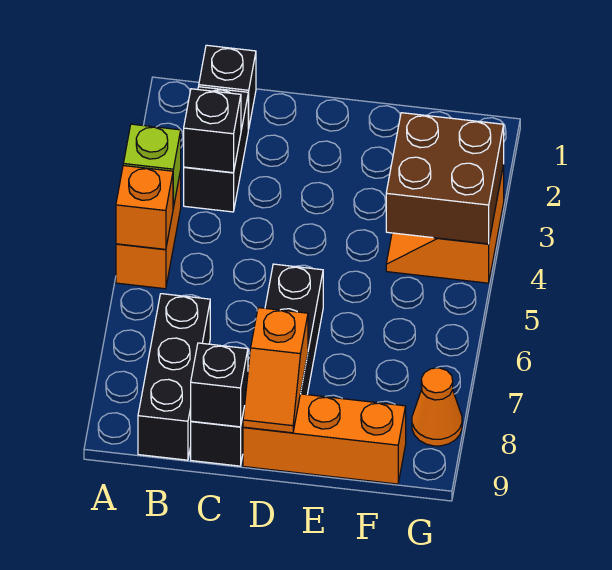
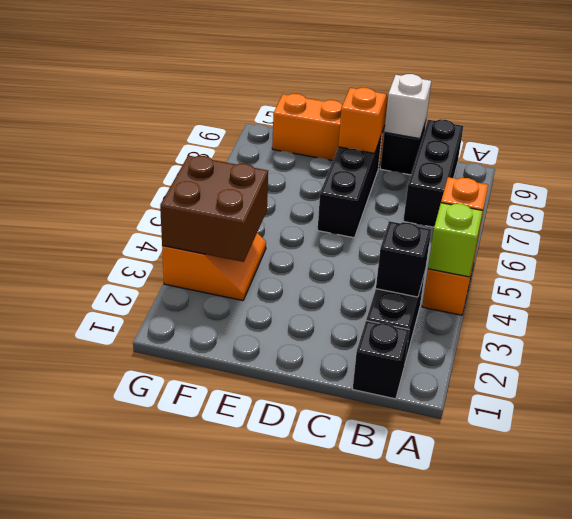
black brick C9 level 2 -> white brick C9 level 2
orange cone G8 level 1 -> none

